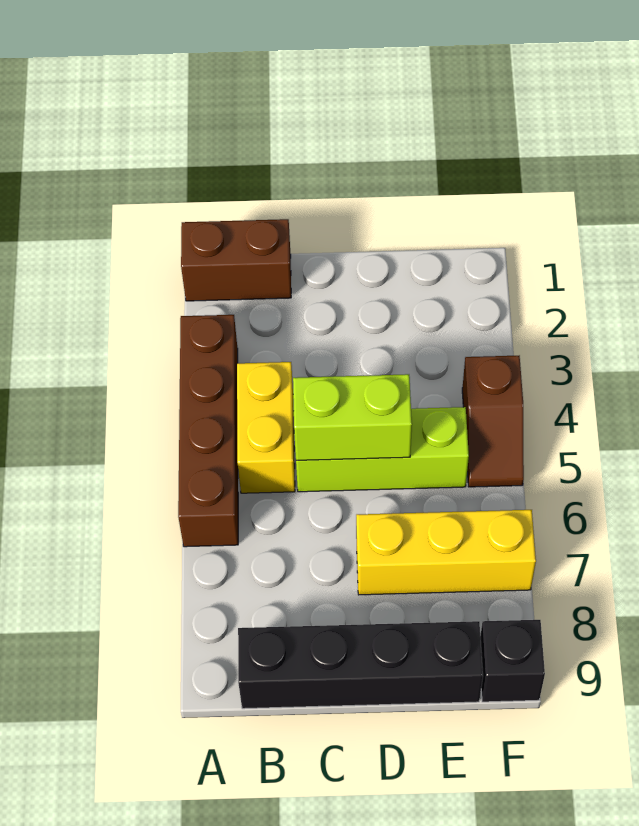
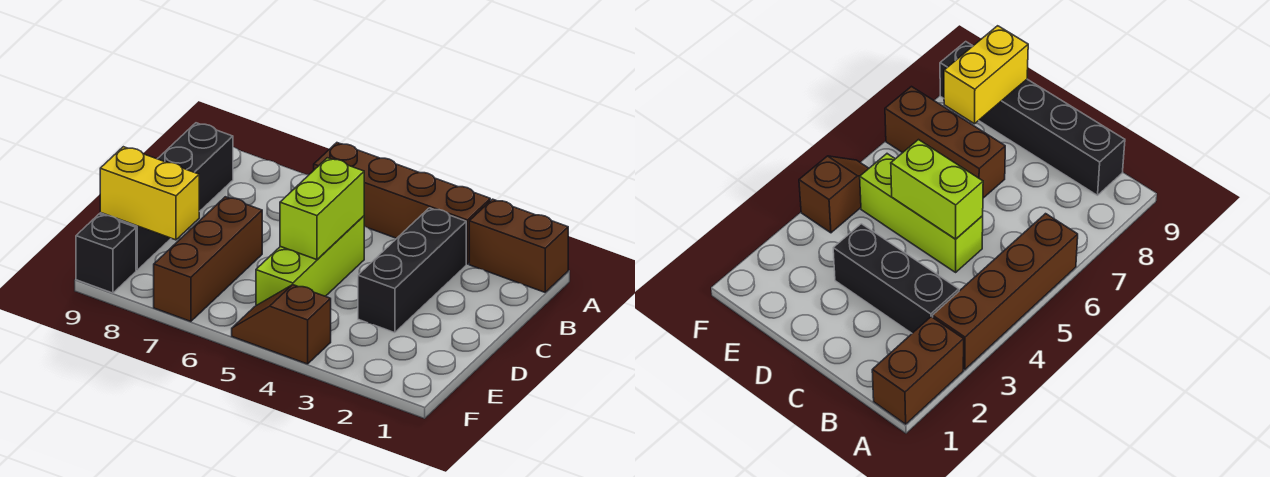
brown brick A1:B1 level 1 -> brown brick A1:A2 level 1
none -> black brick B3:D3 level 1
yellow brick B4:B5 level 1 -> yellow brick E8:E9 level 2
yellow brick D7:F7 level 1 -> brown brick D7:F7 level 1

